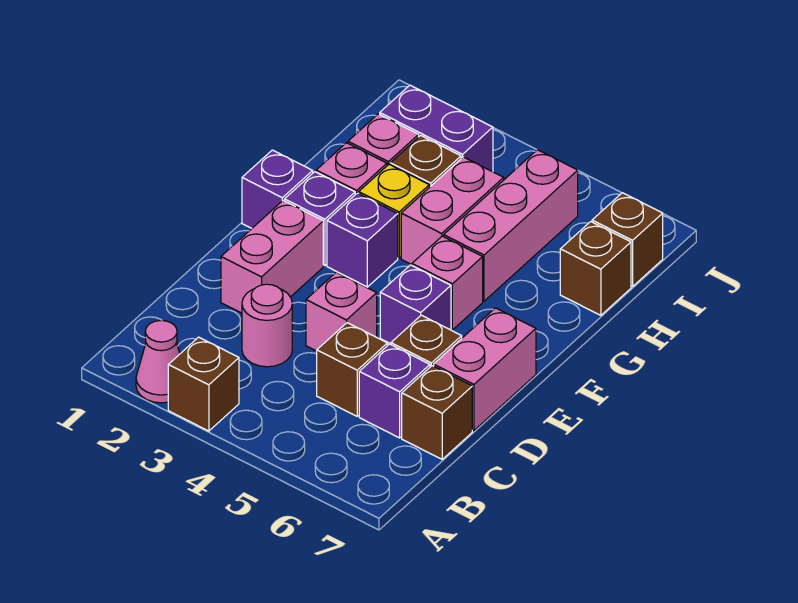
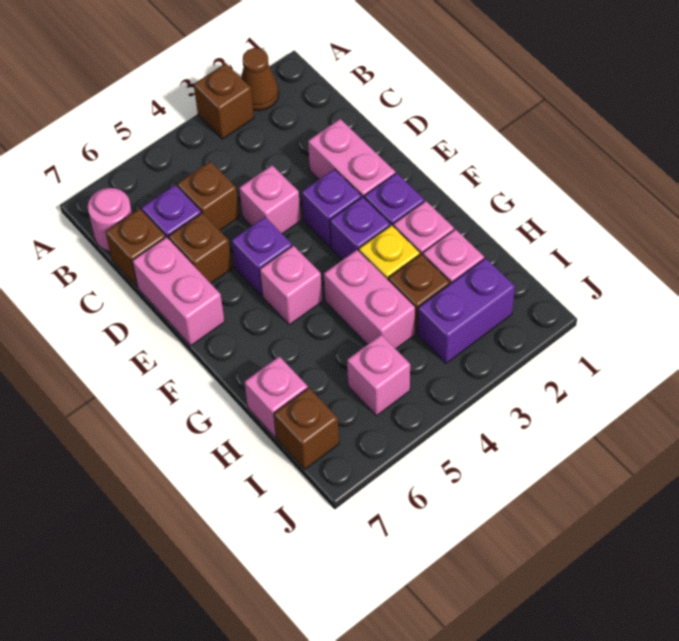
pink cone A2 level 1 -> brown cone A2 level 1
pink round brick C3 level 1 -> pink round brick B7 level 1
purple brick F1 level 1 -> purple brick E3 level 1
pink brick G5:I5 level 1 -> pink brick I5 level 1
brown brick H7 level 1 -> pink brick H7 level 1

